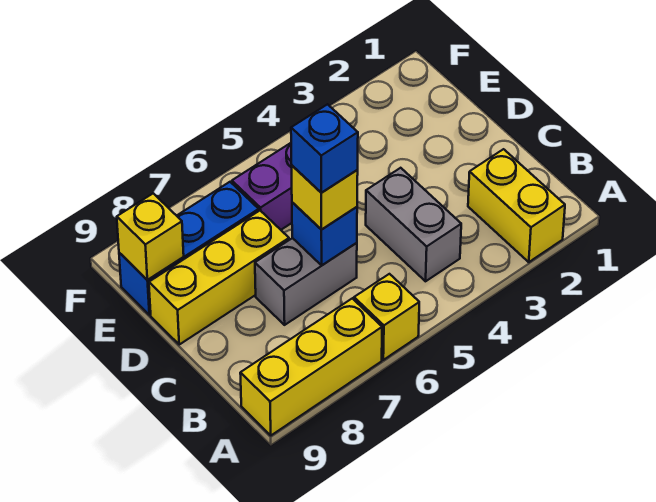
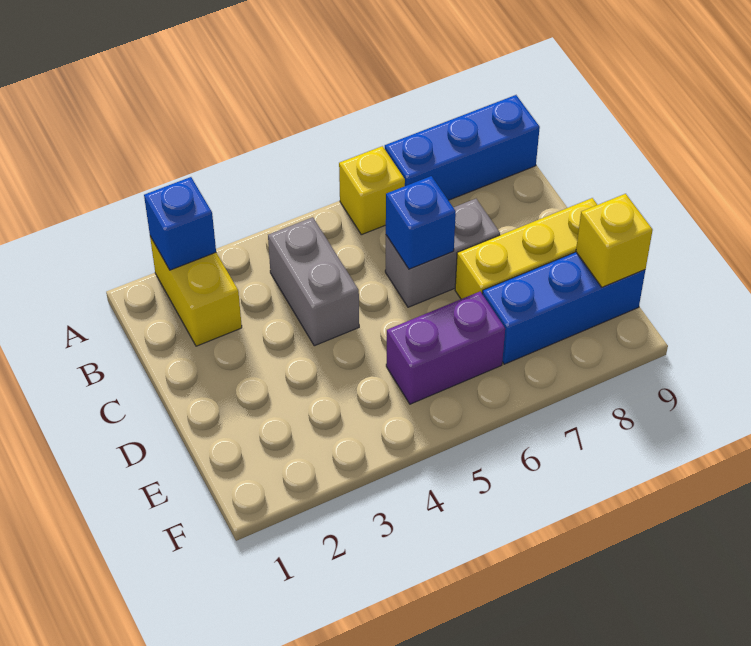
yellow brick A7:A9 level 1 -> blue brick A7:A9 level 1
yellow brick C6 level 3 -> none
blue brick C6 level 4 -> blue brick A2 level 2

